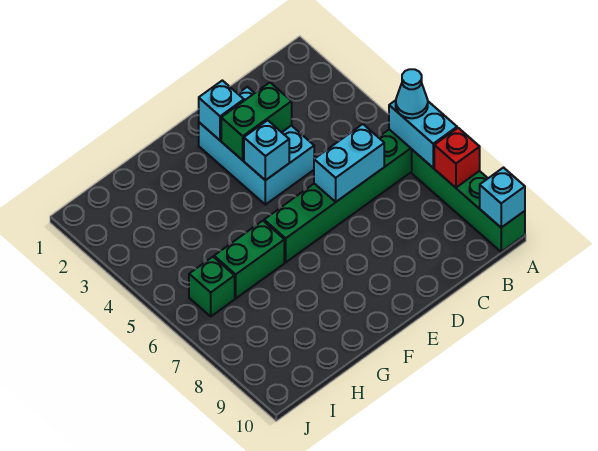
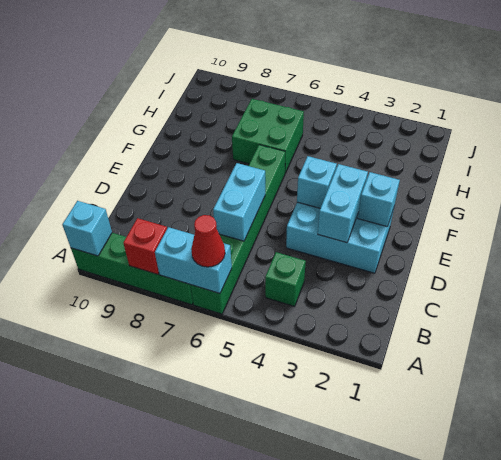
cyan cone A6 level 3 -> red cone A6 level 3
green brick D3:E3 level 2 -> cyan brick D3:E3 level 2
green brick G6:H6 level 1 -> green brick G6:H7 level 1
green brick I6 level 1 -> green brick B4 level 1

